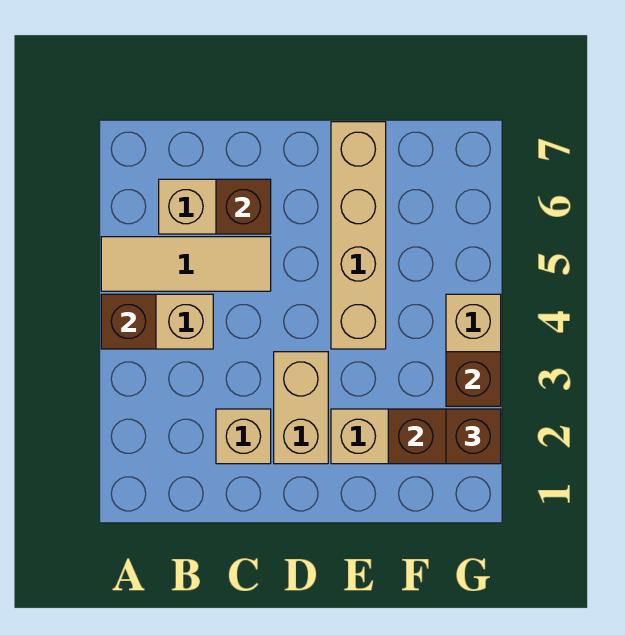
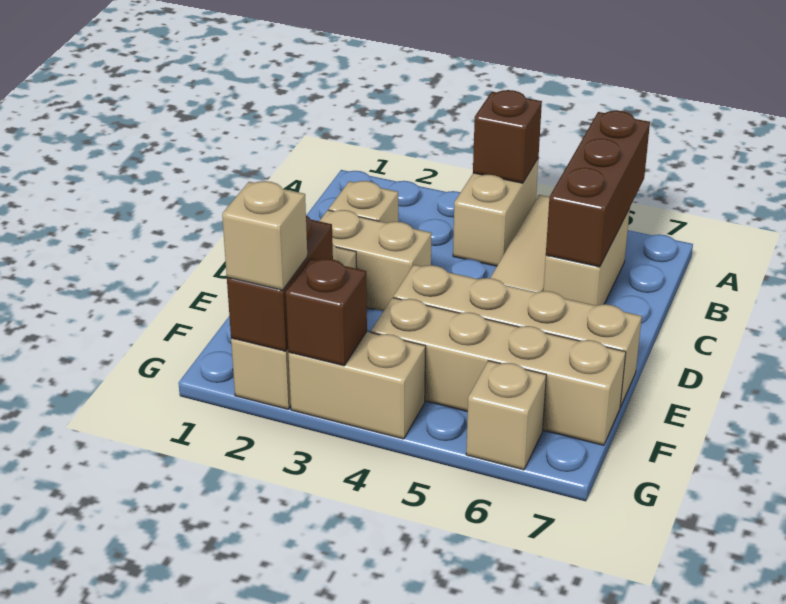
brown brick C6 level 2 -> brown brick A6:C6 level 2
none -> tan brick F4:F7 level 1
brown brick G2 level 3 -> tan brick G2 level 3
none -> tan brick G6 level 1

